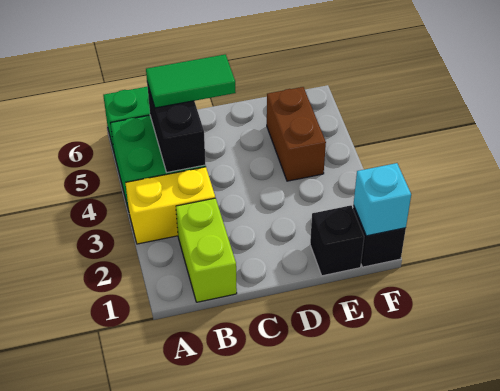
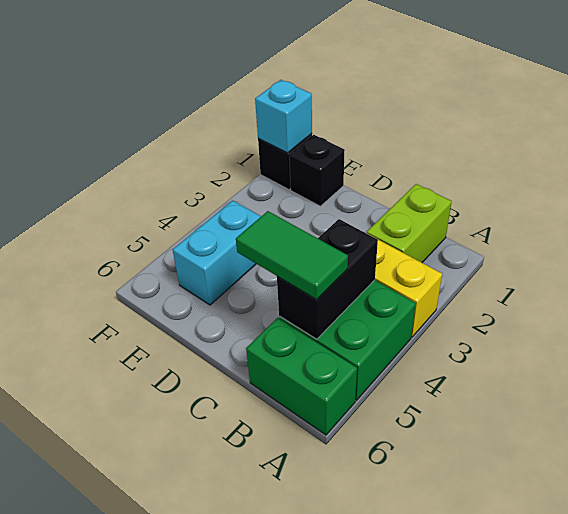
brown brick E4:E5 level 1 -> cyan brick E4:E5 level 1

